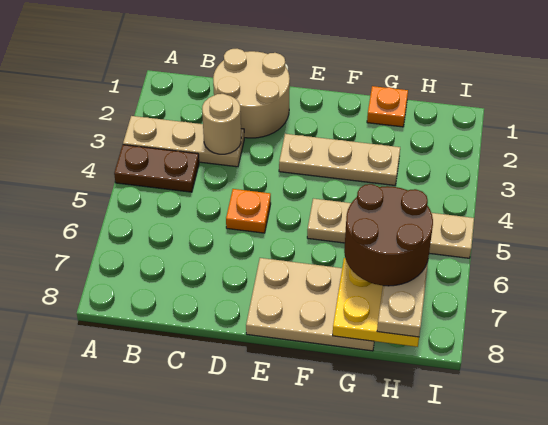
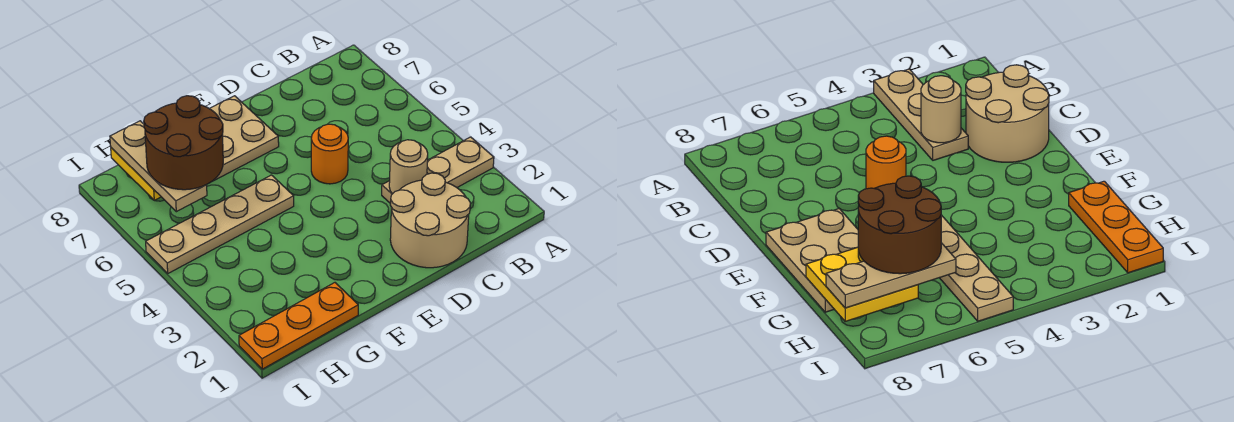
brown plate A4:B4 level 1 -> none
orange plate D5 level 1 -> orange round brick D5 level 1
tan plate E3:G3 level 1 -> none
orange plate G1 level 1 -> orange plate G1:I1 level 1

